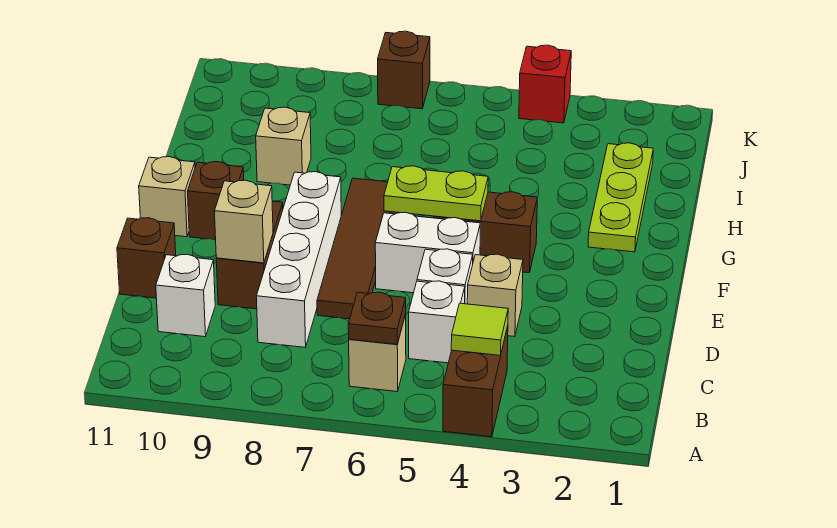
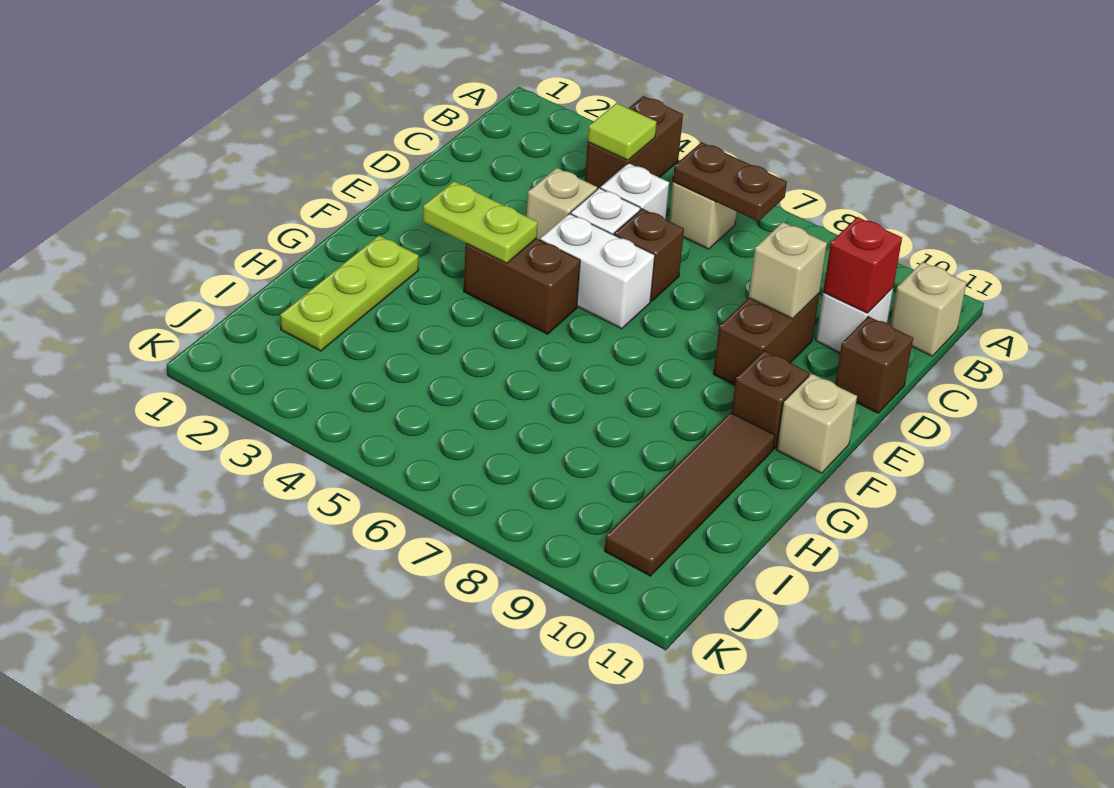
brown plate B6 level 2 -> brown plate B6:B7 level 2
white brick C8:F8 level 1 -> none
brown tile D7:G7 level 1 -> brown tile G10:J10 level 1
lime plate F5:F6 level 2 -> lime plate F3:F4 level 2
tan brick H9 level 1 -> tan brick B11 level 1
red brick K4 level 1 -> red brick C10 level 2
brown brick K7 level 1 -> brown brick D6 level 1

